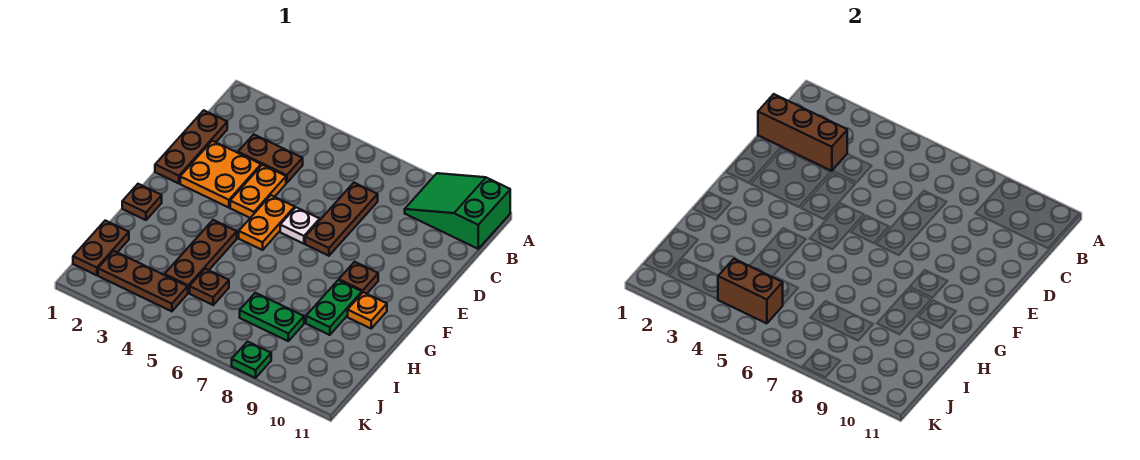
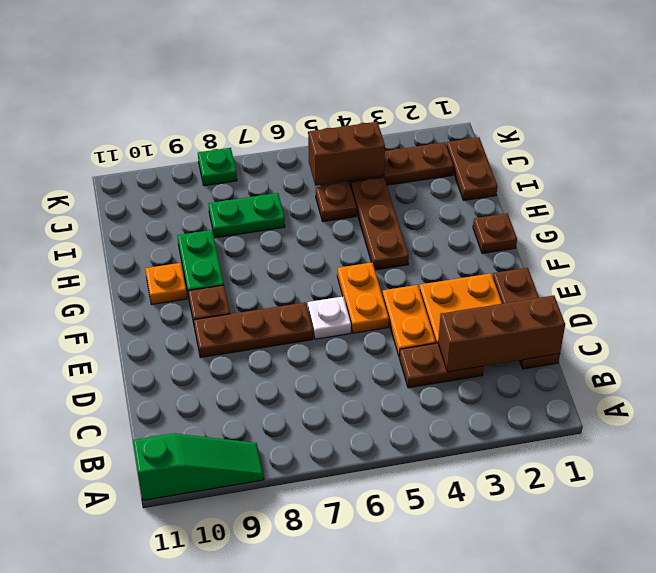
green slope A9:B11 level 1 top 11 -> green slope A9:A11 level 1 top 11
brown plate C7:E7 level 1 -> brown plate E7:E9 level 1

